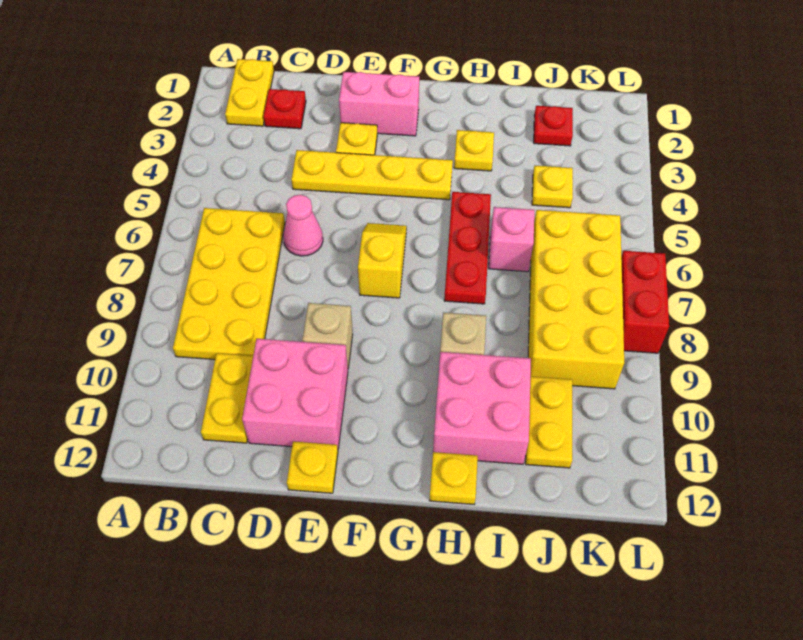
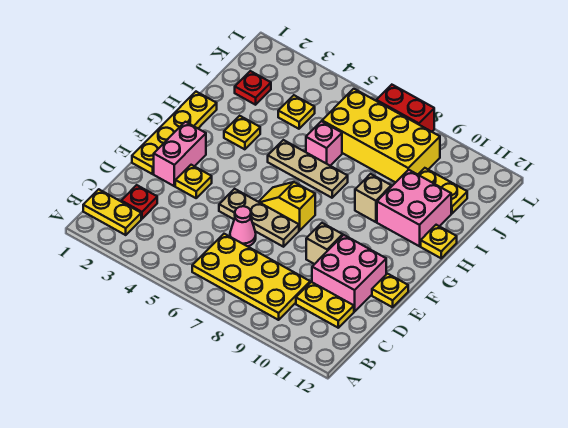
yellow plate D4:G4 level 1 -> yellow plate E1:H1 level 1
none -> tan plate E5:E7 level 1
red plate H5:H7 level 1 -> tan plate H5:H7 level 1

